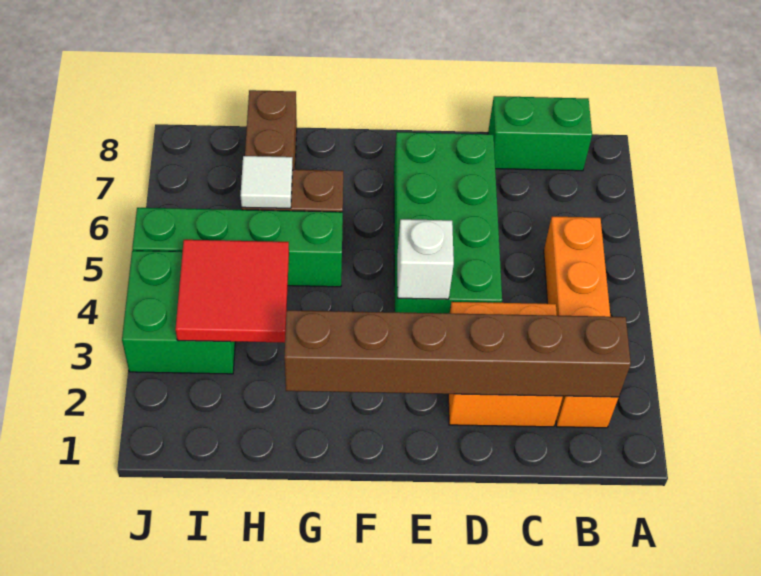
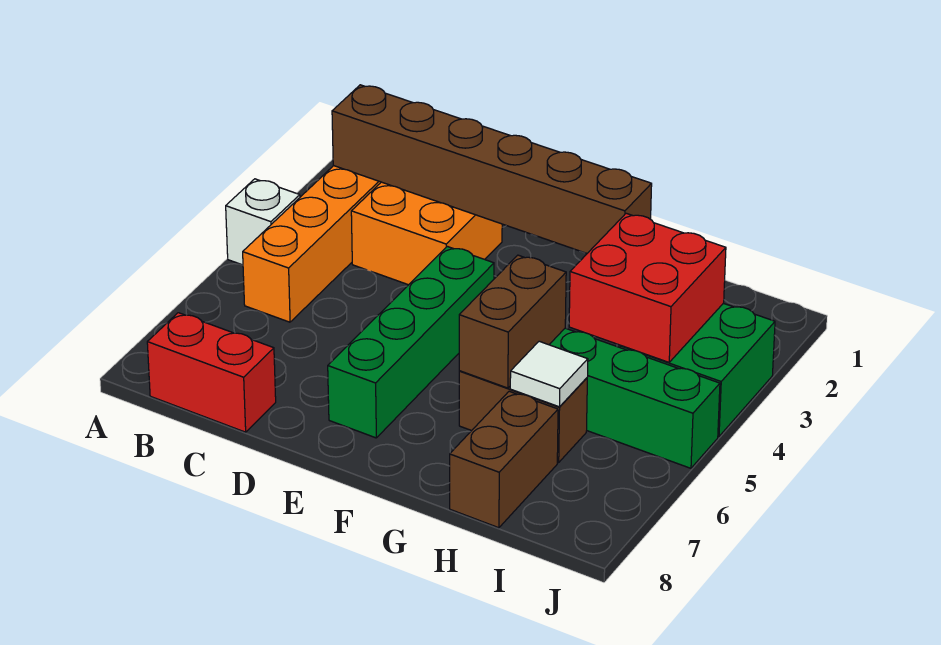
green brick B8:C8 level 1 -> red brick B8:C8 level 1
green brick D4:E7 level 1 -> green brick E4:E7 level 1
white brick E4 level 2 -> white brick A4 level 1
none -> brown brick G5:G6 level 2
red tile H3:I4 level 2 -> red brick H3:I4 level 2

